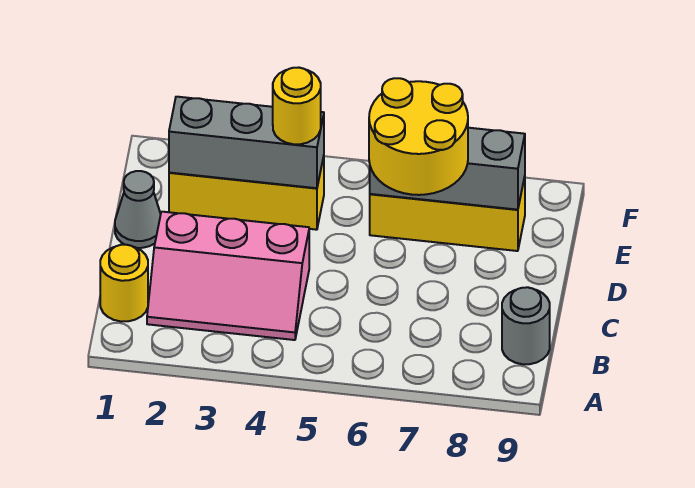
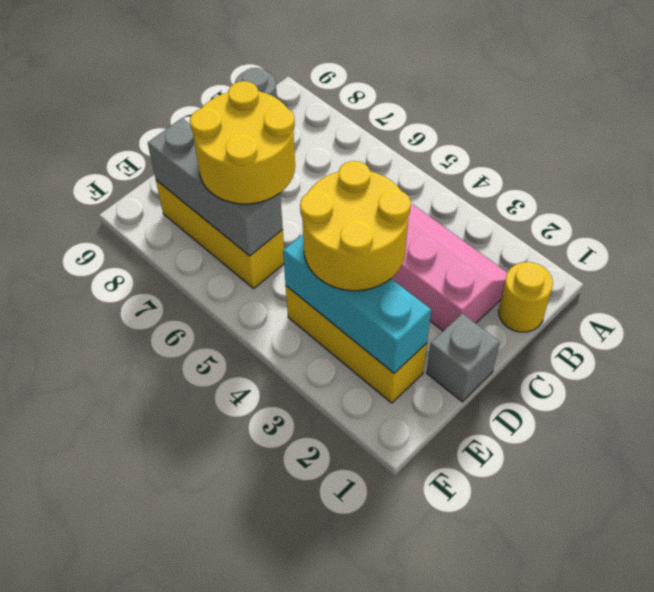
grey cone D1 level 1 -> grey brick D1 level 1
grey brick E2:E4 level 2 -> cyan brick E2:E4 level 2
yellow round brick E4 level 3 -> yellow round brick D3:E4 level 3

